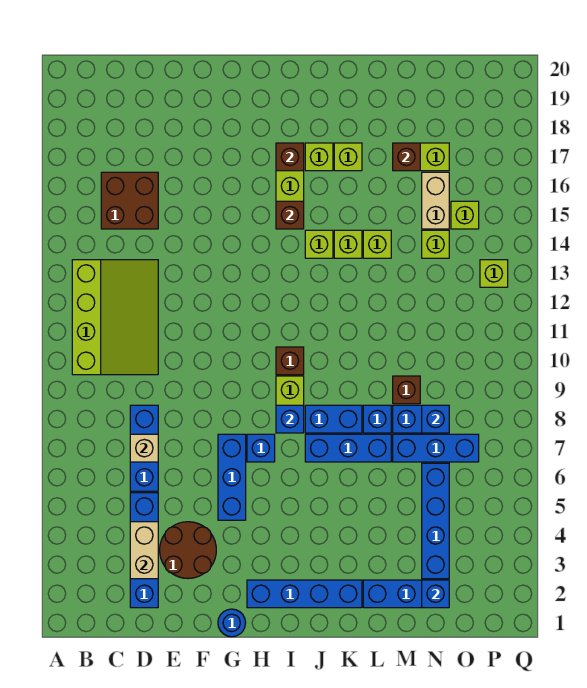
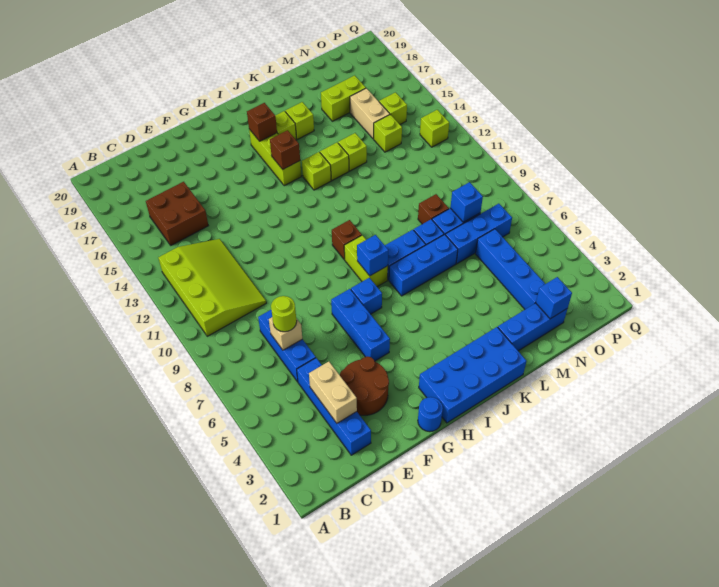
none -> lime round brick D7 level 3
blue brick H2:K2 level 1 -> blue brick H1:K2 level 1
brown brick M17 level 2 -> none

